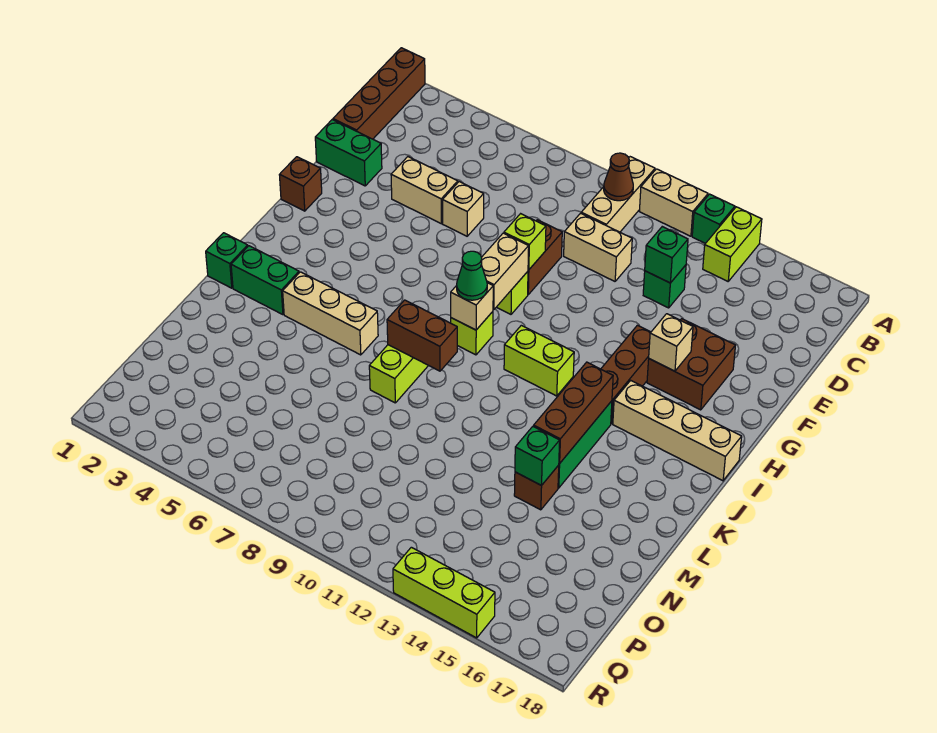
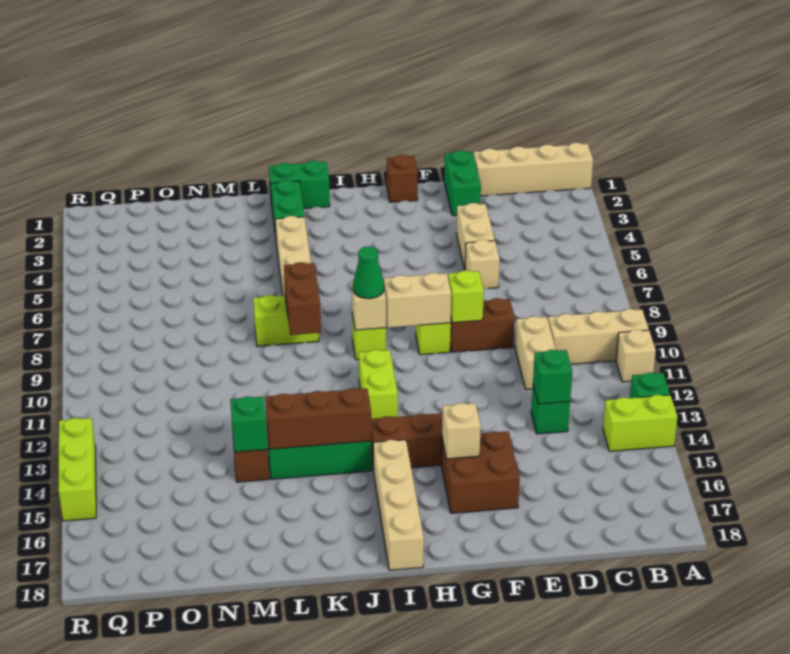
brown brick A1:D1 level 1 -> tan brick A1:D1 level 1
tan brick A11:A12 level 1 -> tan brick A11 level 1
brown cone B10 level 2 -> none
green brick K1 level 1 -> green brick J1:K1 level 1

